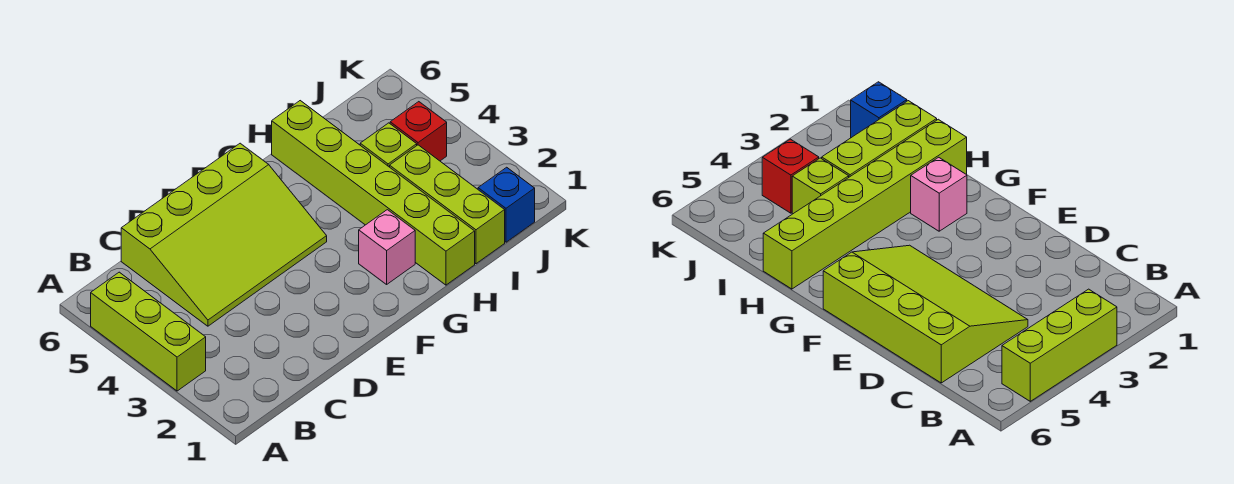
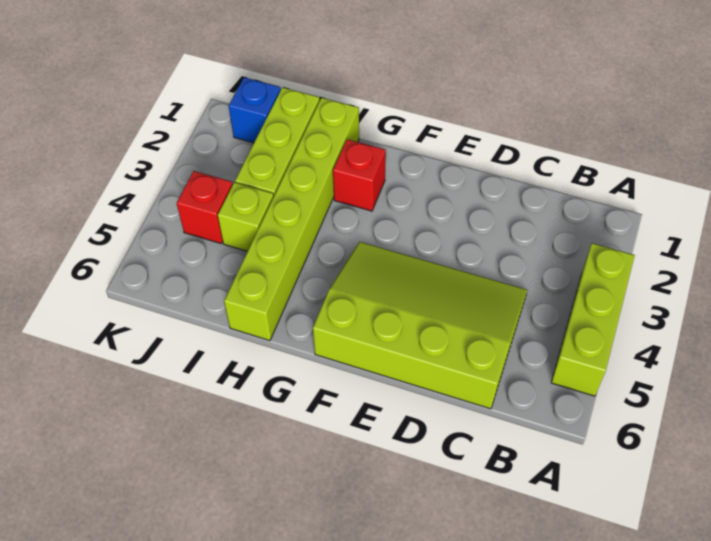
pink brick G2 level 1 -> red brick G2 level 1

